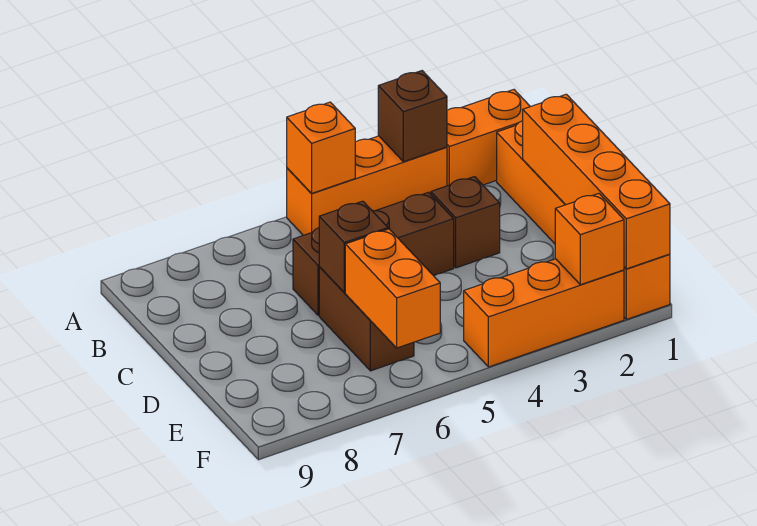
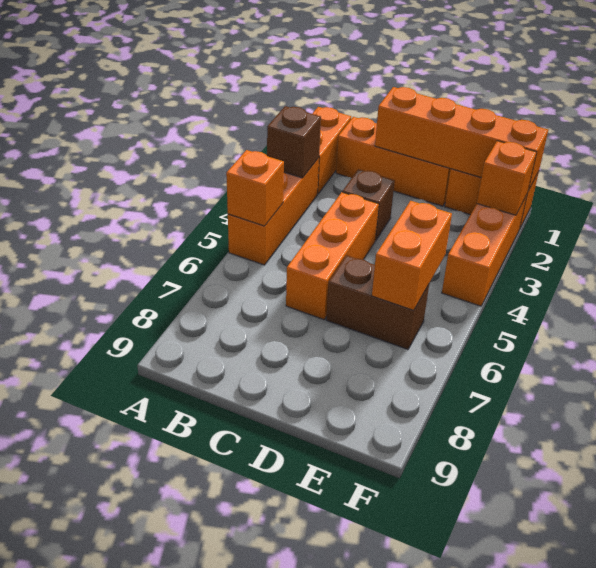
brown brick C4:C6 level 1 -> orange brick C4:C6 level 1
brown brick D6 level 2 -> none
orange brick E6:F6 level 2 -> orange brick E5:E6 level 2

